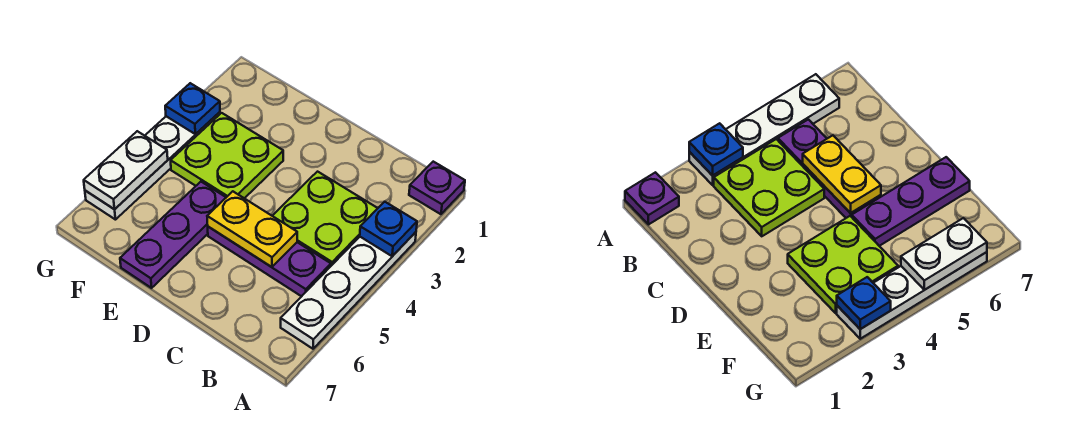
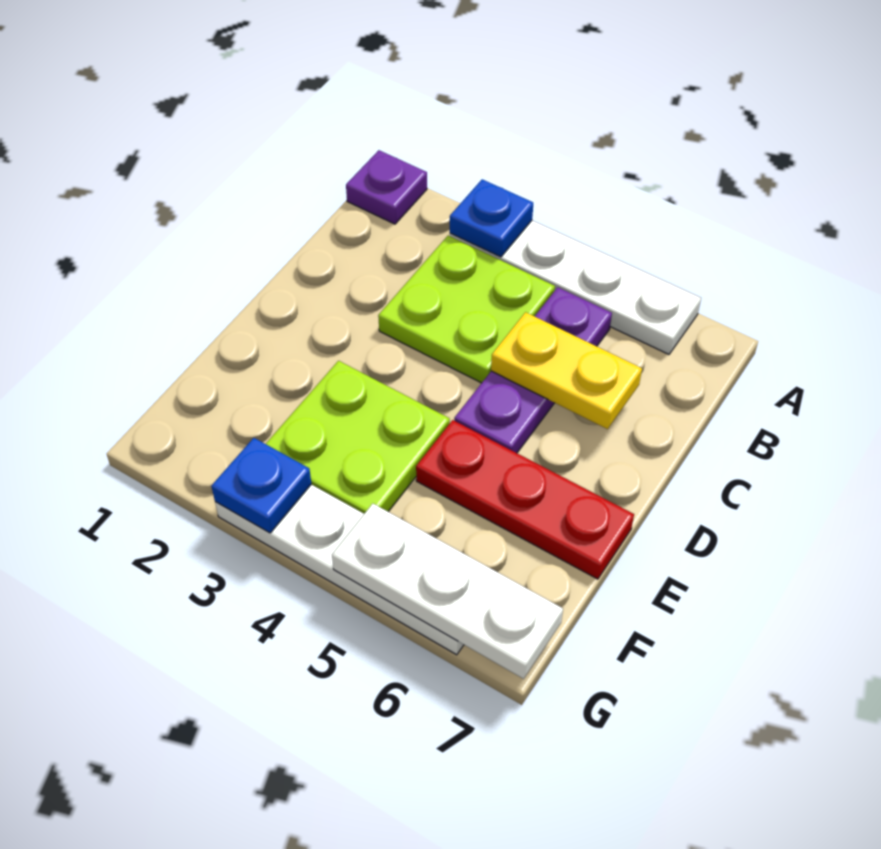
yellow plate C5:D5 level 2 -> yellow plate C5:C6 level 2
purple plate E5:E7 level 1 -> red plate E5:E7 level 1
white plate G5:G6 level 2 -> white plate G5:G7 level 2

